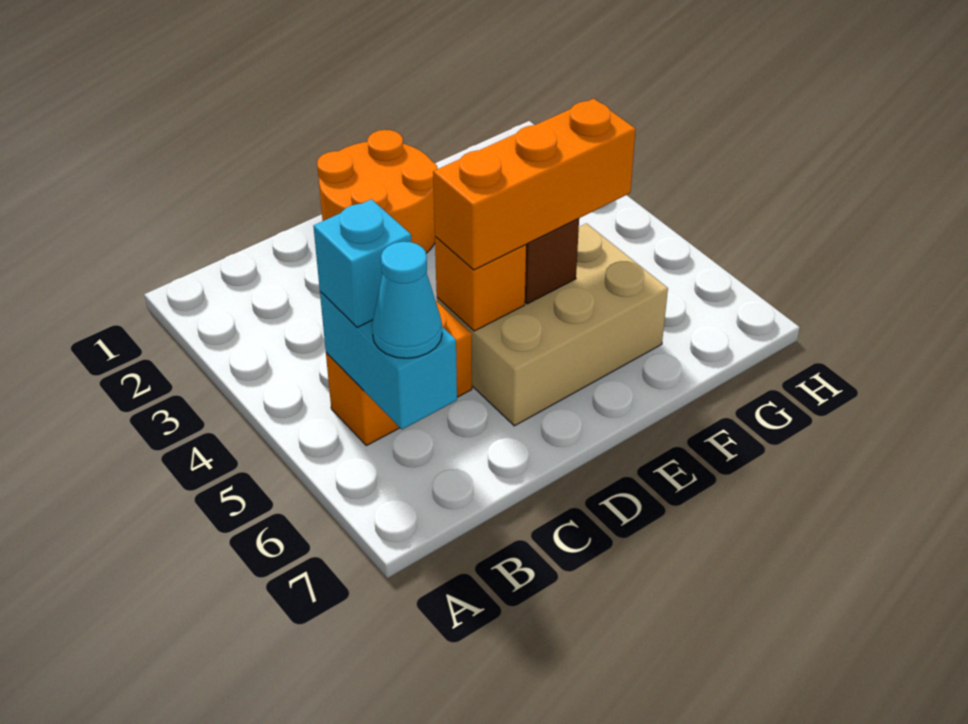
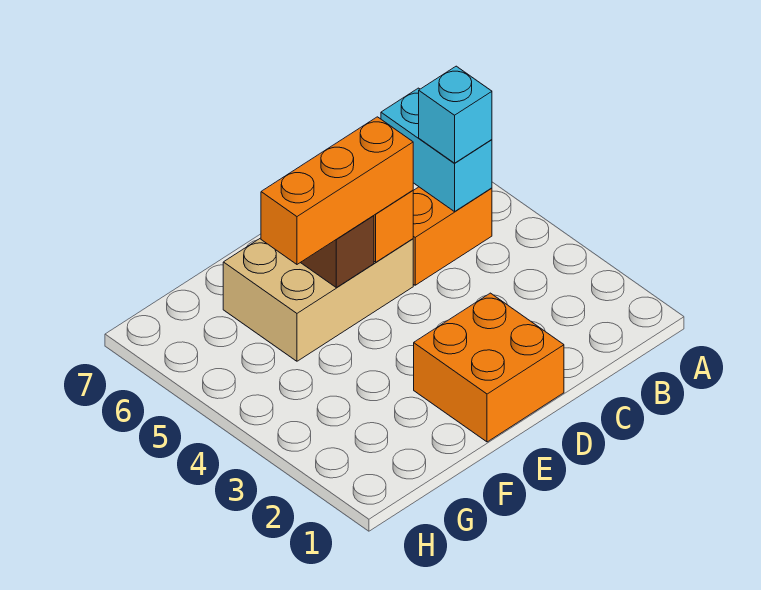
cyan cone B6 level 3 -> none
orange round brick D1:E2 level 1 -> orange brick D1:E2 level 1

